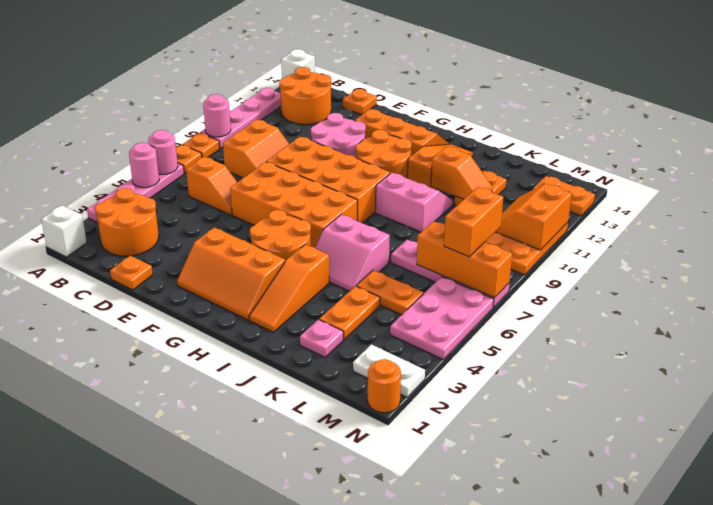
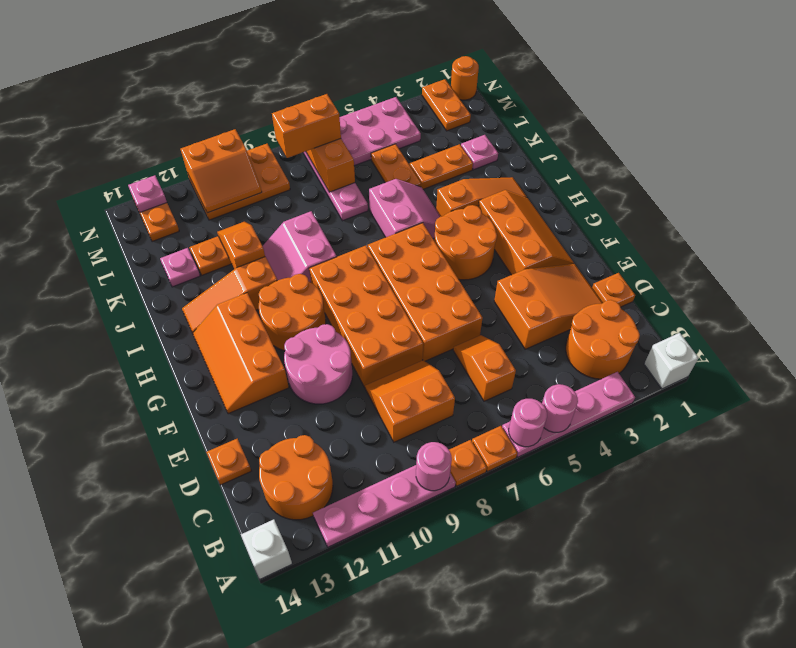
none -> orange slope D2:E4 level 1 top 4
none -> pink plate K13 level 1
white plate M2:N2 level 1 -> orange plate M2:N2 level 1
none -> pink plate N13 level 2

